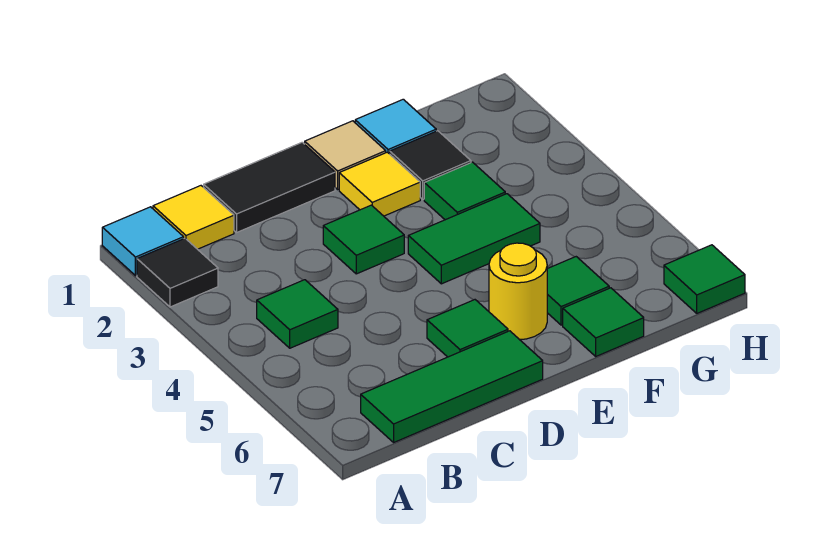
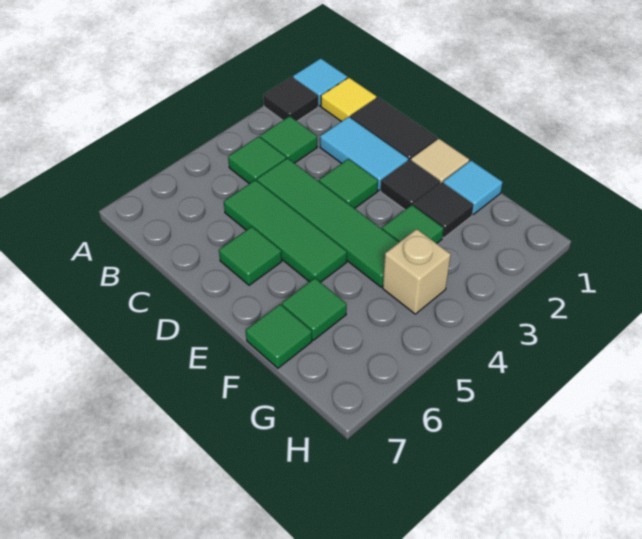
green tile B7:D7 level 1 -> green tile C5:E5 level 1
none -> cyan tile C2:D2 level 1
yellow tile E2 level 1 -> black tile E2 level 1
green tile E4:F4 level 1 -> green tile C4:F4 level 1
yellow round brick E6 level 1 -> none
none -> tan brick G4 level 1
green tile H7 level 1 -> green tile B3 level 1

